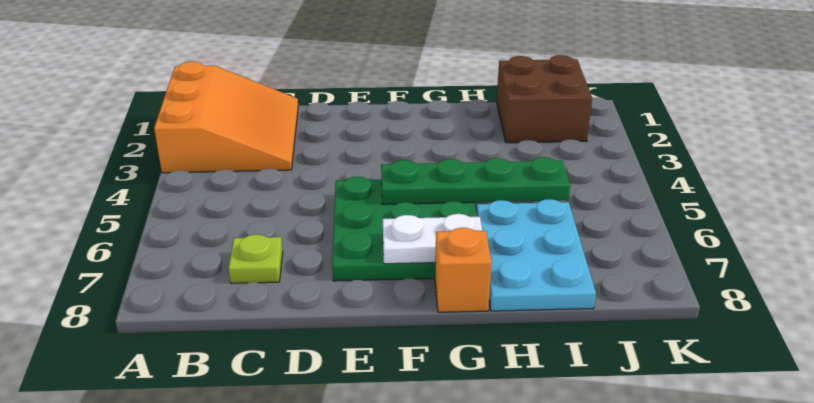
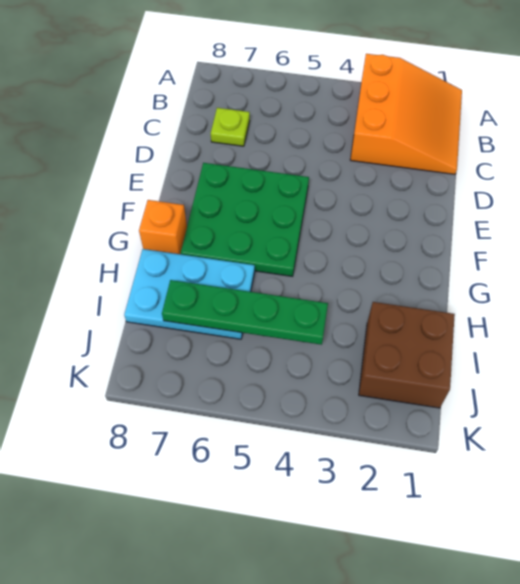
orange slope A1:C3 level 1 top A -> orange slope A1:C3 level 1 top 3
green plate F5:I5 level 2 -> green plate I4:I7 level 2
white plate F7:G7 level 2 -> none

